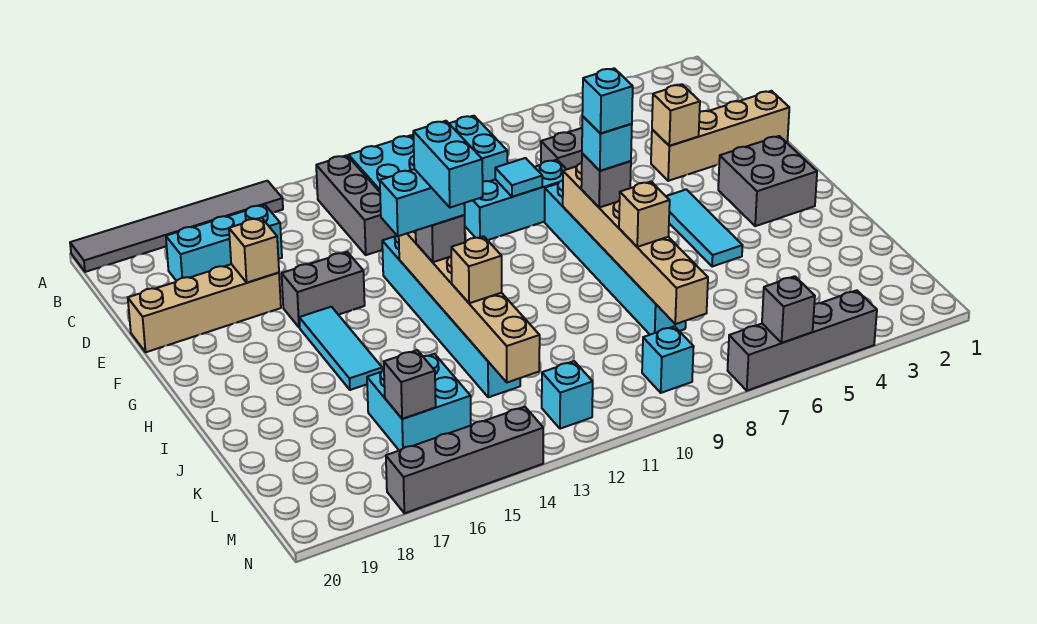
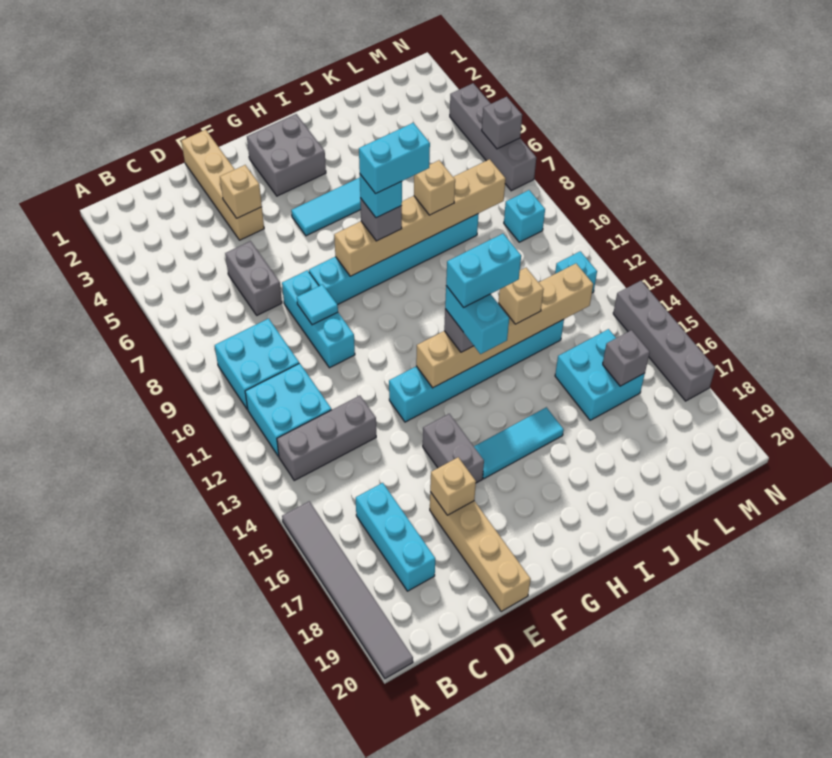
cyan brick H8 level 5 -> cyan brick H8:I8 level 5

